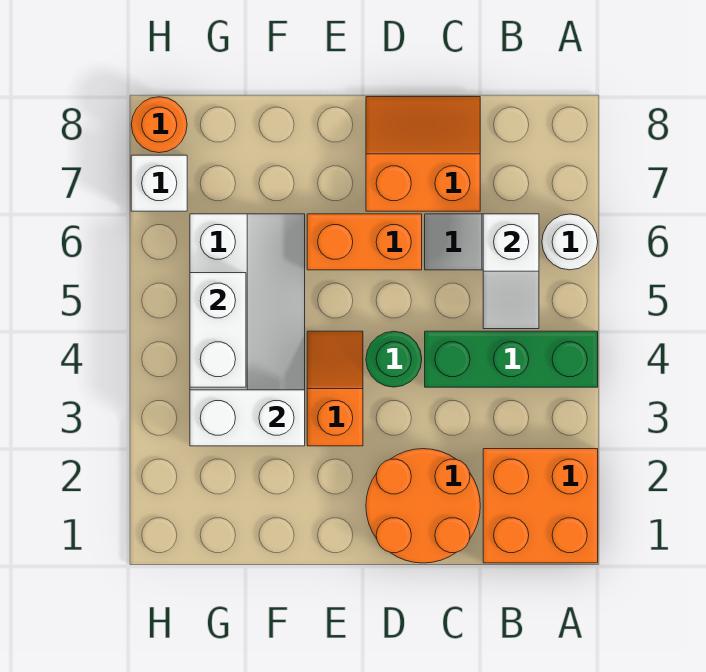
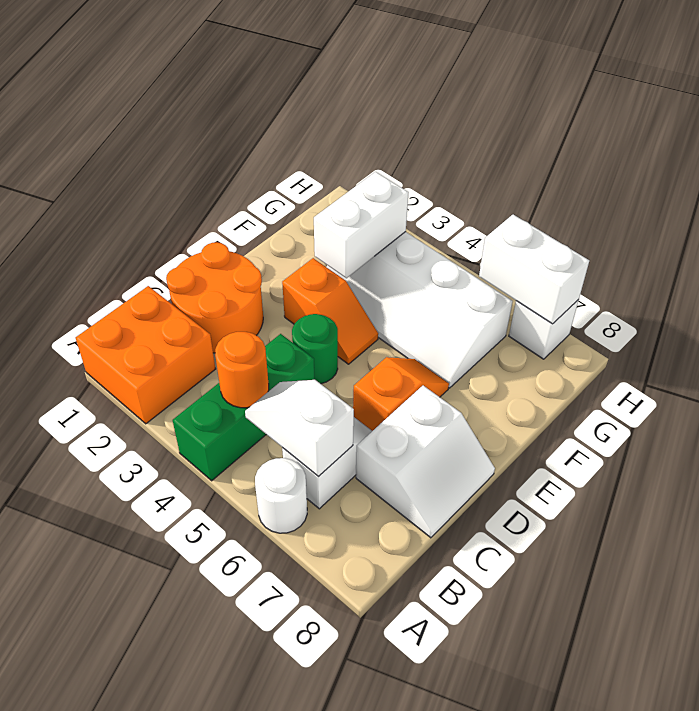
orange slope C7:D8 level 1 top 7 -> white slope C7:D8 level 1 top 7
orange brick D6:E6 level 1 -> orange slope D6:E6 level 1 top D
white brick G4:G5 level 2 -> white brick H6:H7 level 2
orange round brick H8 level 1 -> orange round brick B4 level 2

